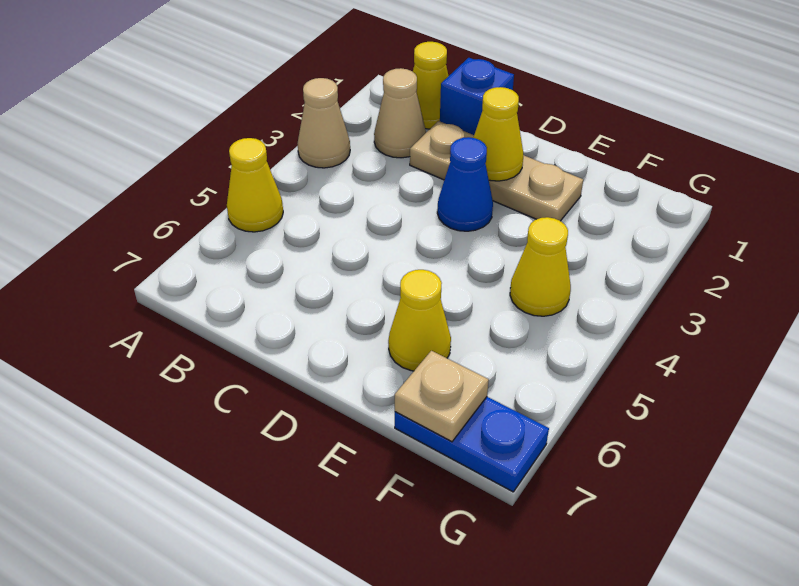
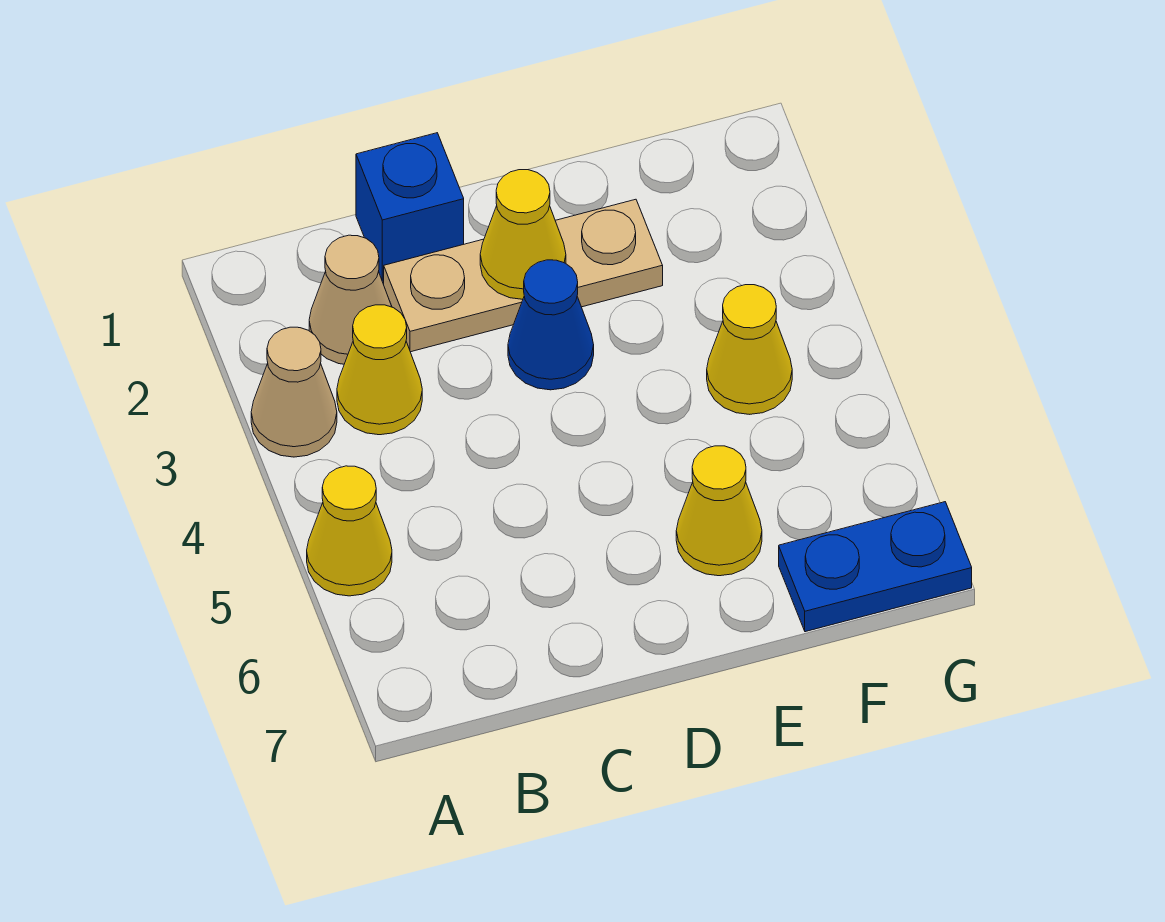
yellow cone B1 level 1 -> yellow cone B3 level 1
tan plate F7 level 2 -> none

